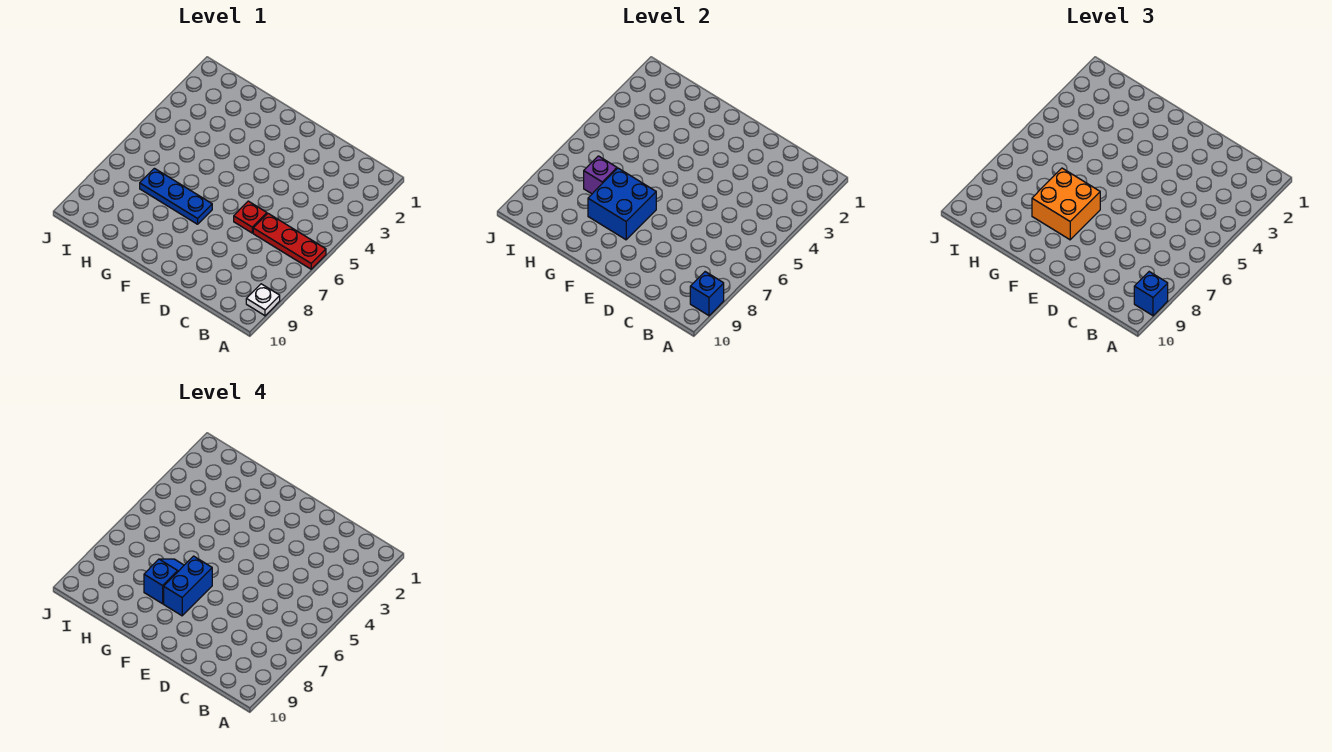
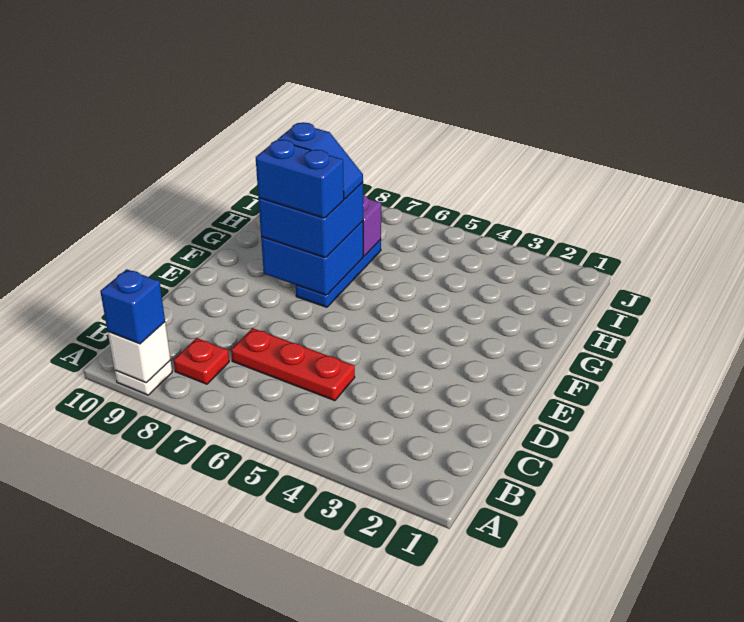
red plate A6:C6 level 1 -> red plate C5:C7 level 1
blue brick A9 level 2 -> white brick A9 level 2
red plate D6 level 1 -> red plate B8 level 1
orange brick F7:G8 level 3 -> blue brick F7:G8 level 3

